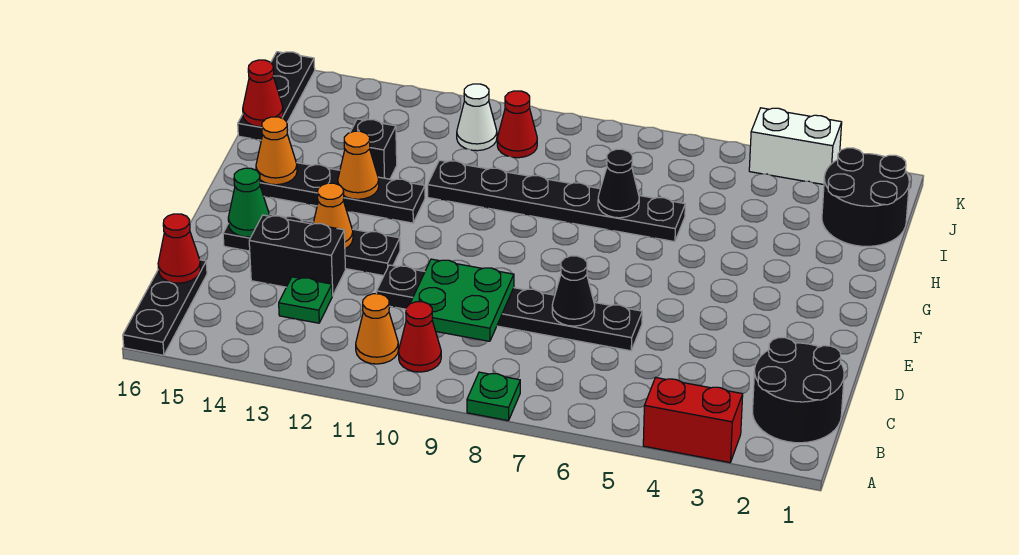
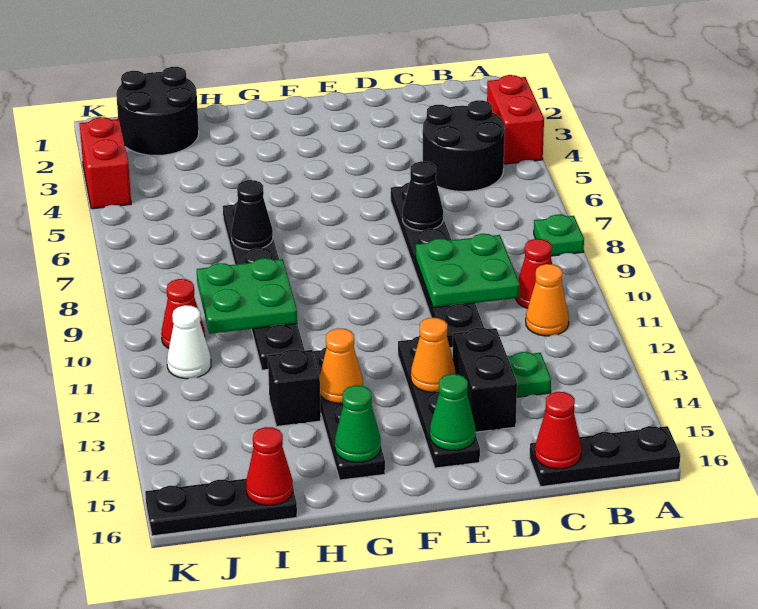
black round brick B1:C2 level 1 -> black round brick B4:C5 level 1
orange cone G15 level 2 -> green cone G15 level 2
none -> green plate H9:I10 level 2
white brick K3:K4 level 1 -> red brick K3:K4 level 1

